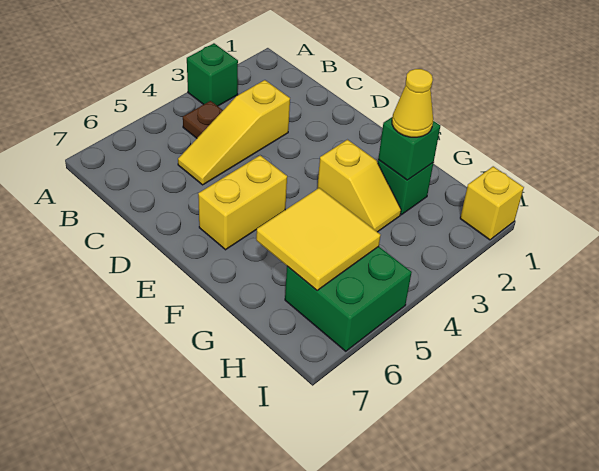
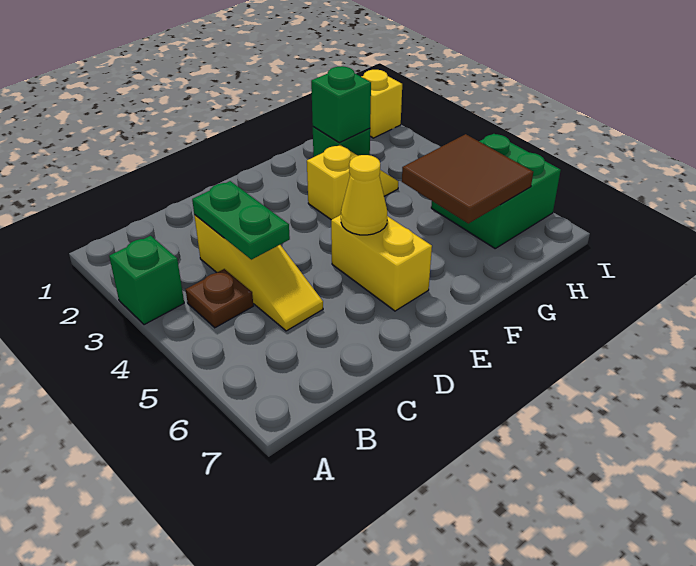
none -> green plate C3:C4 level 2
yellow cone G2 level 3 -> yellow cone E5 level 2
yellow tile G5:H6 level 2 -> brown tile G5:H6 level 2

